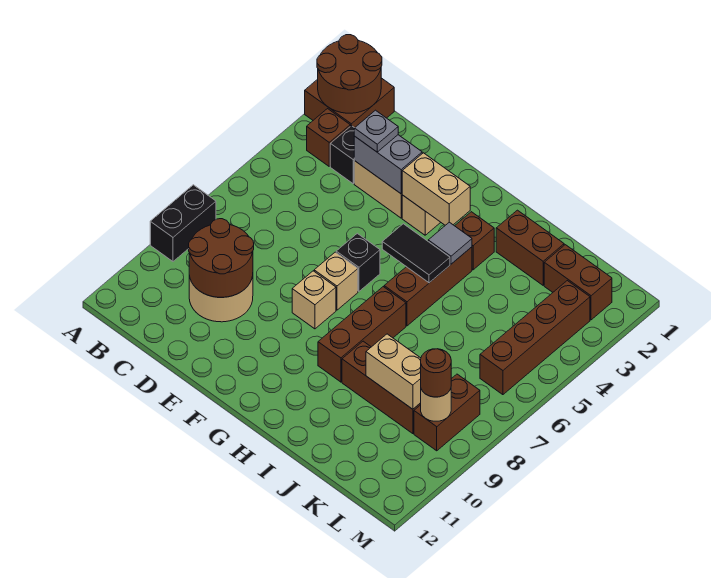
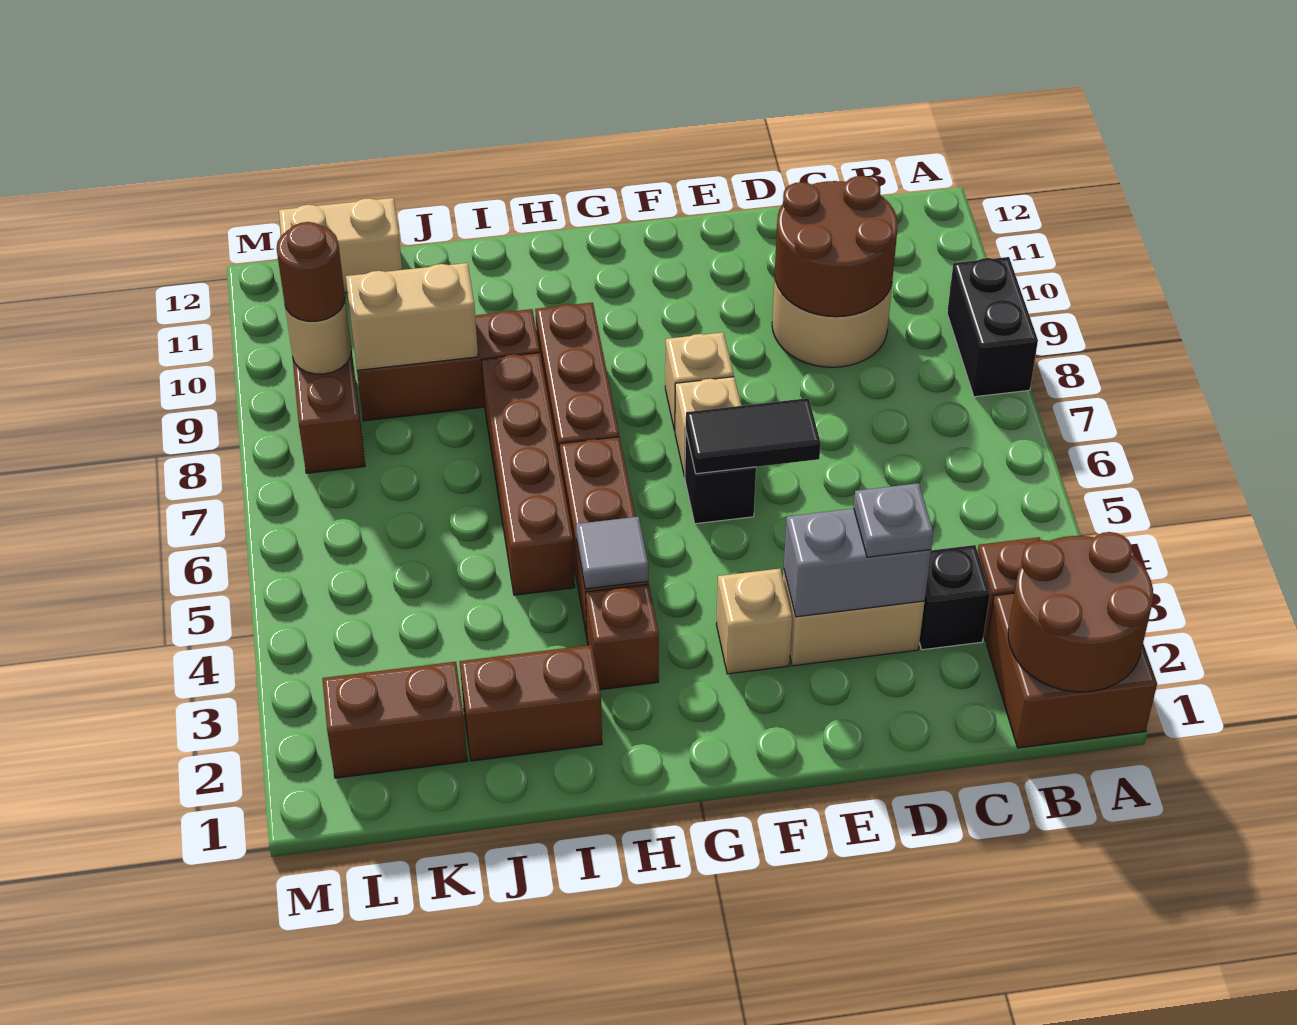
tan brick F3:G3 level 2 -> tan brick K12:L12 level 1
black tile G5:H5 level 2 -> black tile E6:F6 level 2
brown brick L3:L6 level 1 -> brown brick I5:I8 level 1

